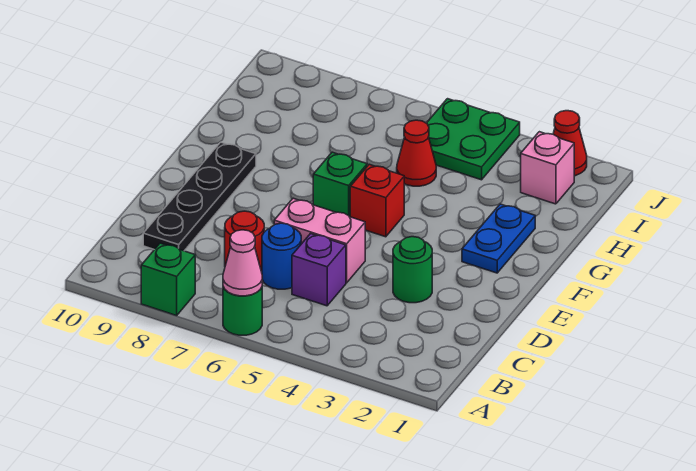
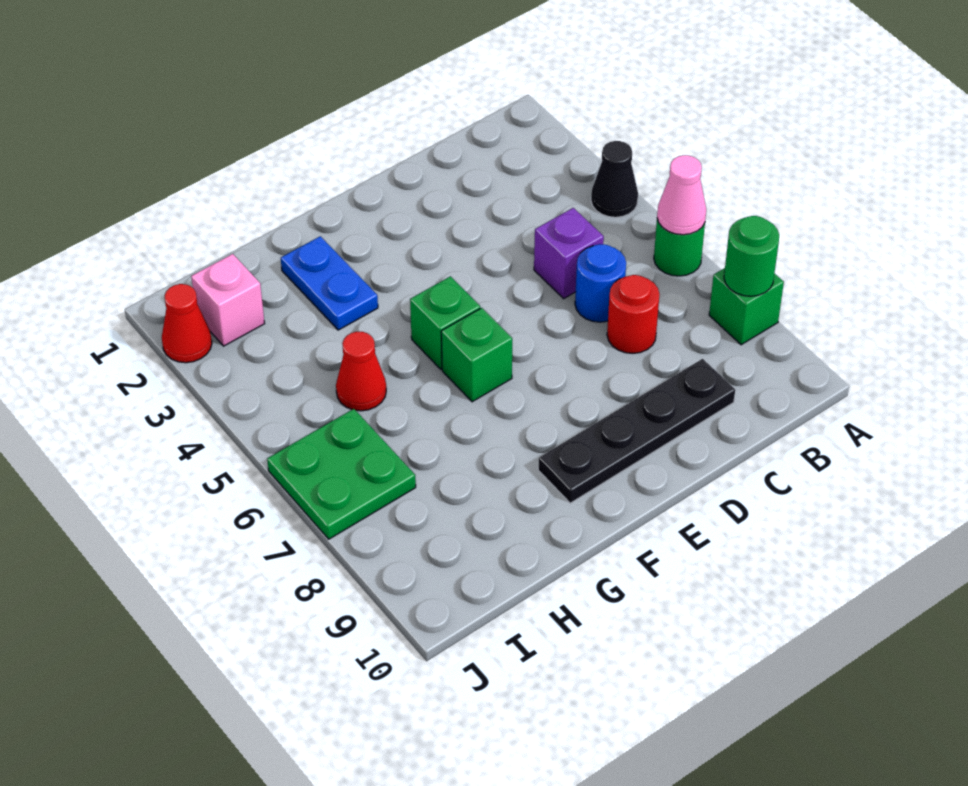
none -> black cone A4 level 1
green round brick D3 level 1 -> green round brick A8 level 2
pink brick D5:D6 level 1 -> none
blue plate F2:G2 level 1 -> blue plate G2:G3 level 1
red brick F5 level 1 -> green brick F5 level 1
green plate I4:J5 level 1 -> green plate I6:J7 level 1

